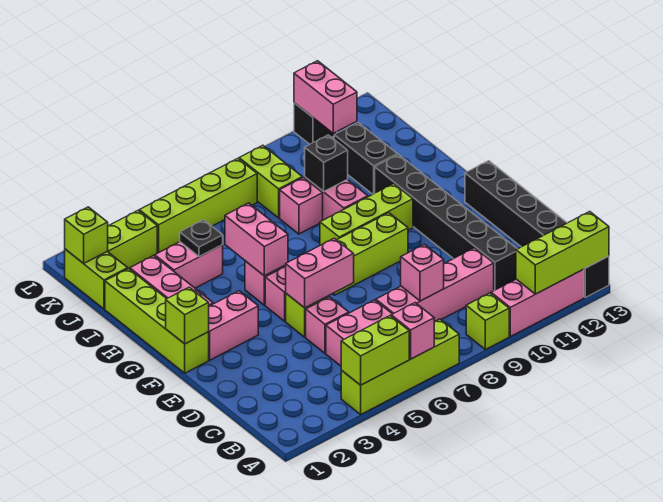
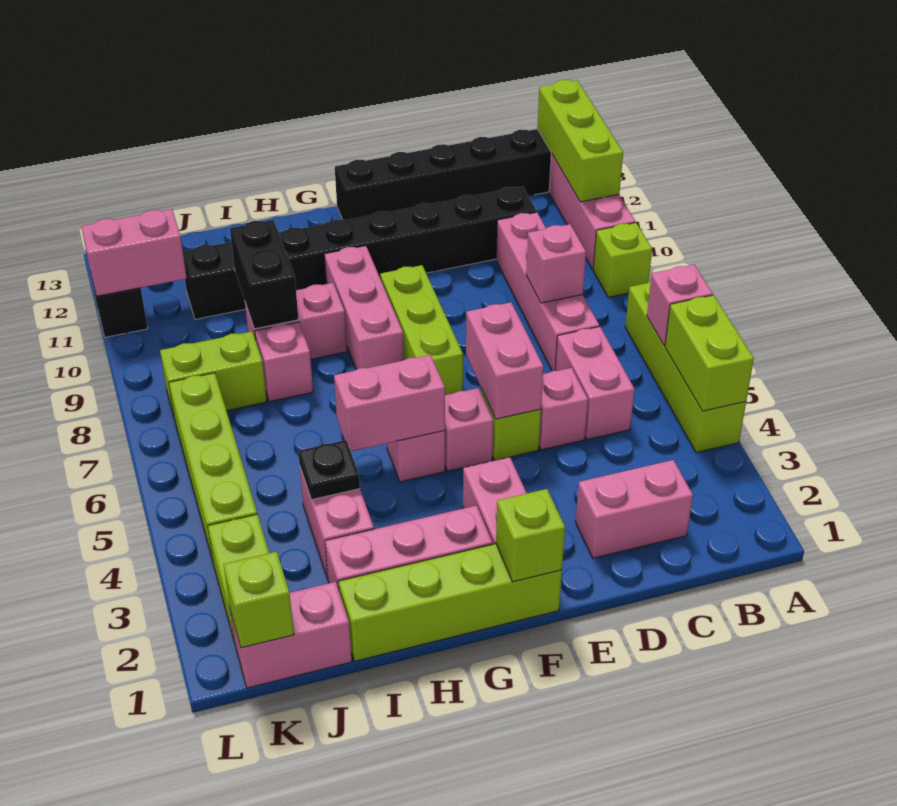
none -> pink brick C2:D2 level 1
lime brick G8:G10 level 1 -> pink brick G8:G10 level 1
black brick I9 level 2 -> black brick I9:I10 level 2
lime brick J1:K1 level 1 -> pink brick J1:K1 level 1

